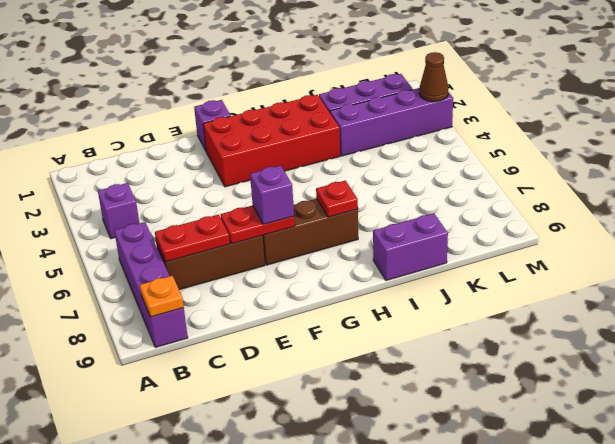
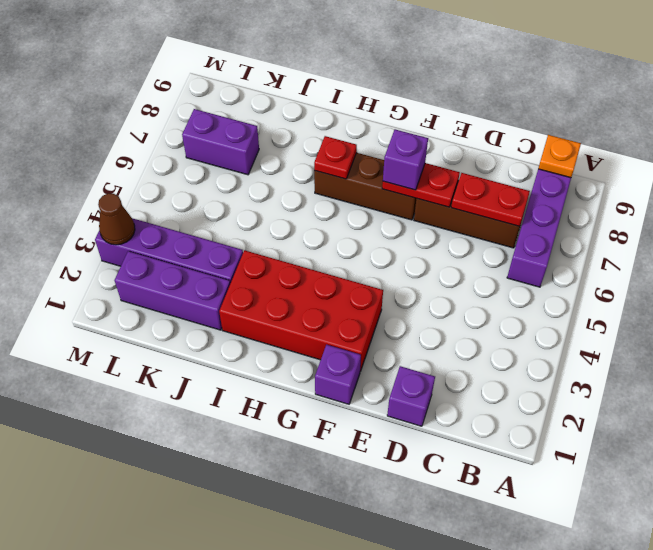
purple brick B4 level 1 -> purple brick D1 level 1
purple brick I9:J9 level 1 -> purple brick K7:L7 level 1

